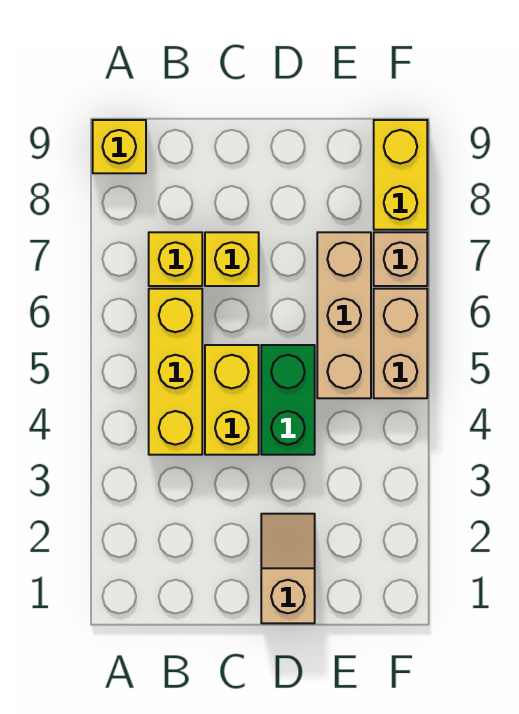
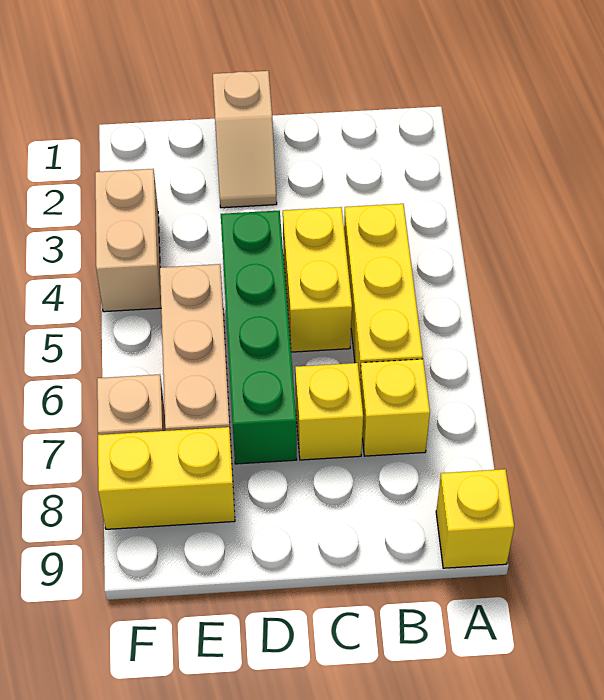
green brick D4:D5 level 1 -> green brick D4:D7 level 1
tan brick F5:F6 level 1 -> tan brick F3:F4 level 1
yellow brick F8:F9 level 1 -> yellow brick E8:F8 level 1

